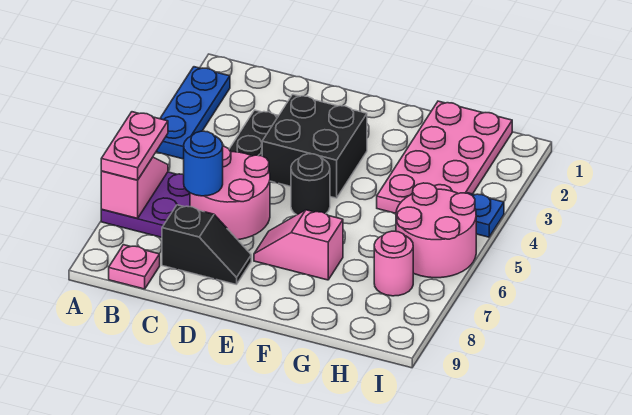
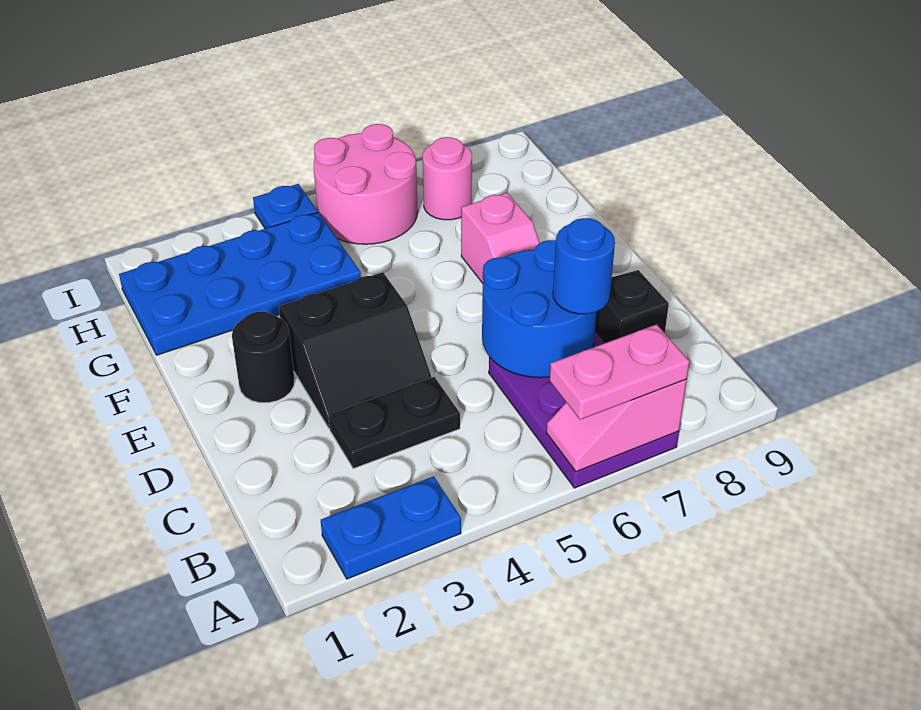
blue plate A2:A4 level 1 -> blue plate A2:A3 level 1
pink plate B9 level 1 -> none
pink round brick C6:D7 level 2 -> blue round brick C6:D7 level 2
black brick D3:E4 level 1 -> black slope D3:E4 level 1 top E
black round brick E5 level 1 -> black round brick E2 level 1
pink plate G1:H4 level 1 -> blue plate G1:H4 level 1

